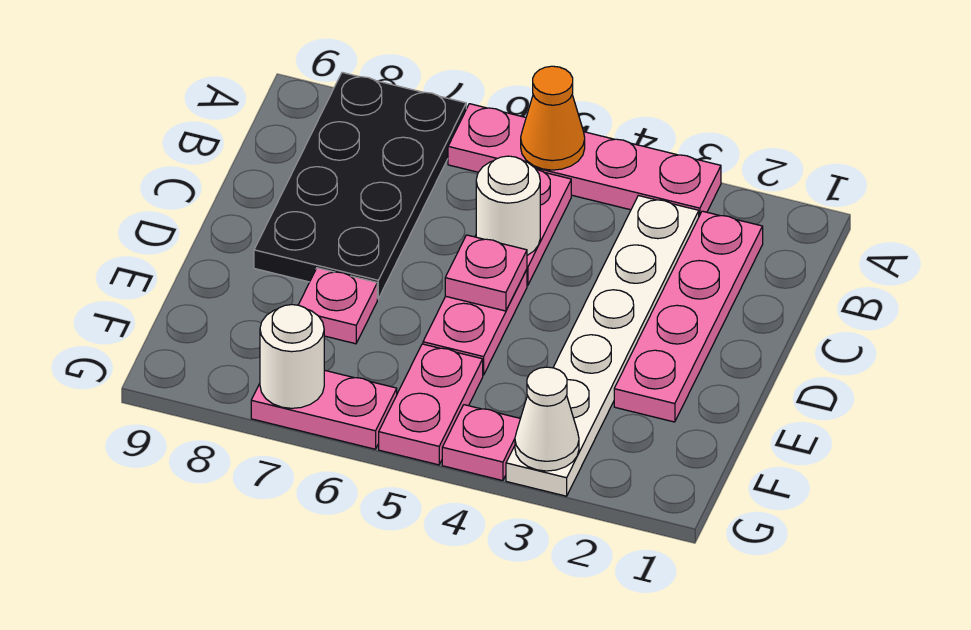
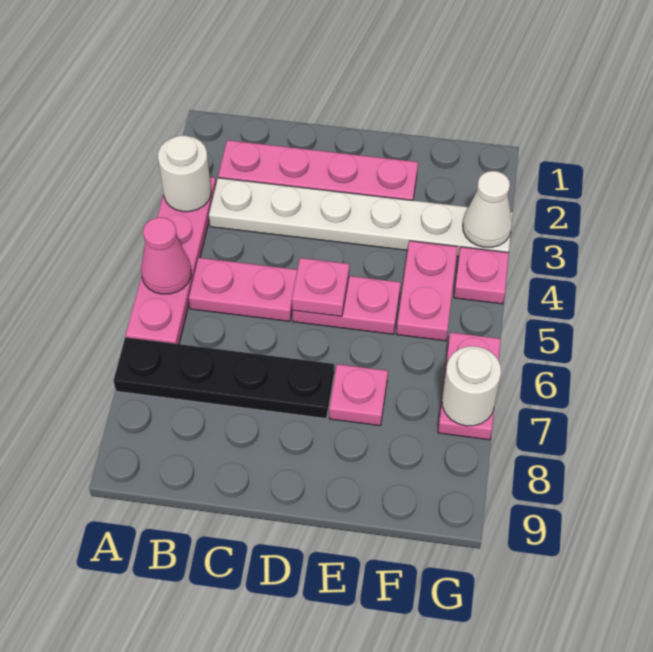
orange cone A5 level 2 -> pink cone A5 level 2
black plate A7:D8 level 1 -> black plate A7:D7 level 1
white round brick C5 level 2 -> white round brick A3 level 2
pink plate F5:G5 level 1 -> pink plate F4:F5 level 1

